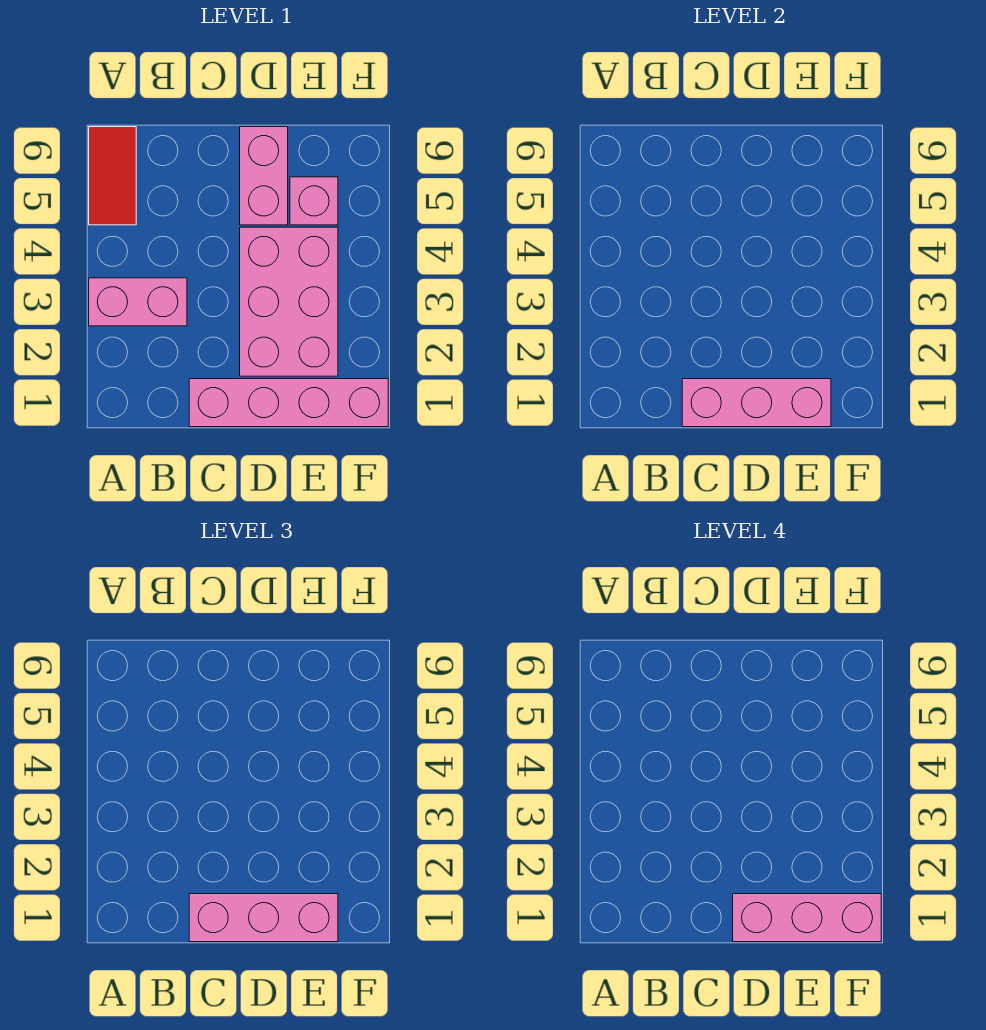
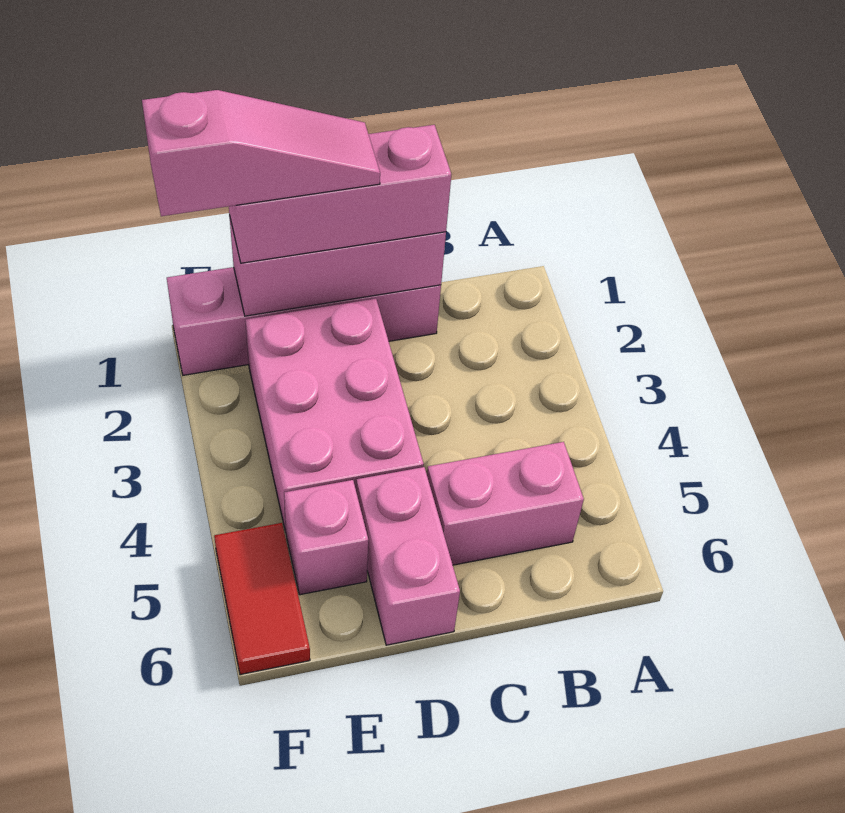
pink brick A3:B3 level 1 -> pink brick B5:C5 level 1
red tile A5:A6 level 1 -> red tile F5:F6 level 1
pink brick D1:F1 level 4 -> pink slope D1:F1 level 4 top F

